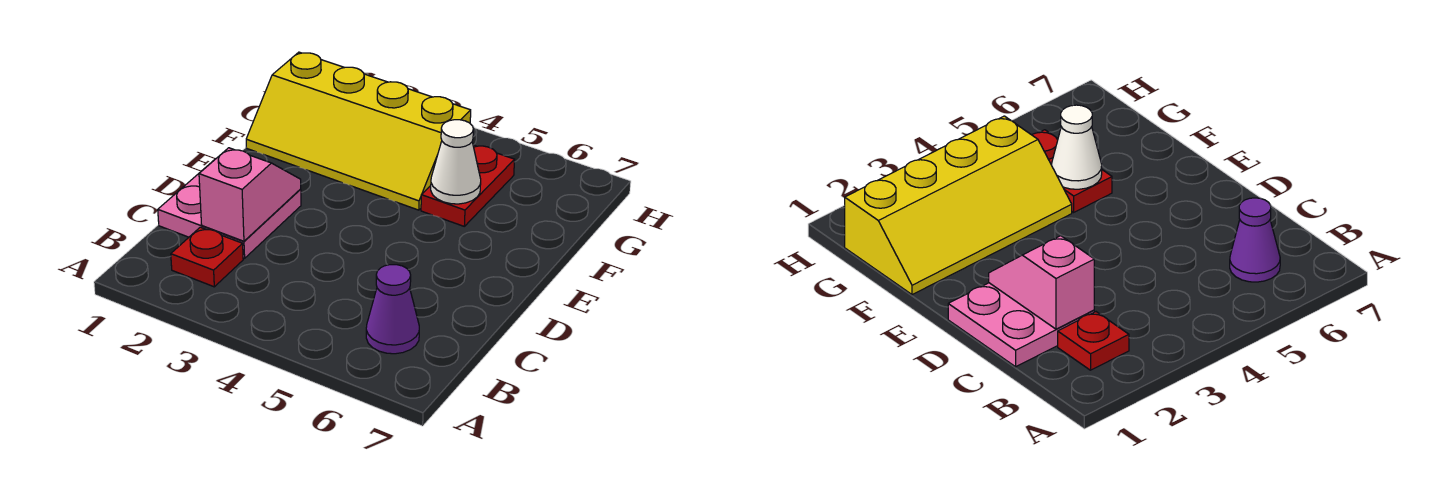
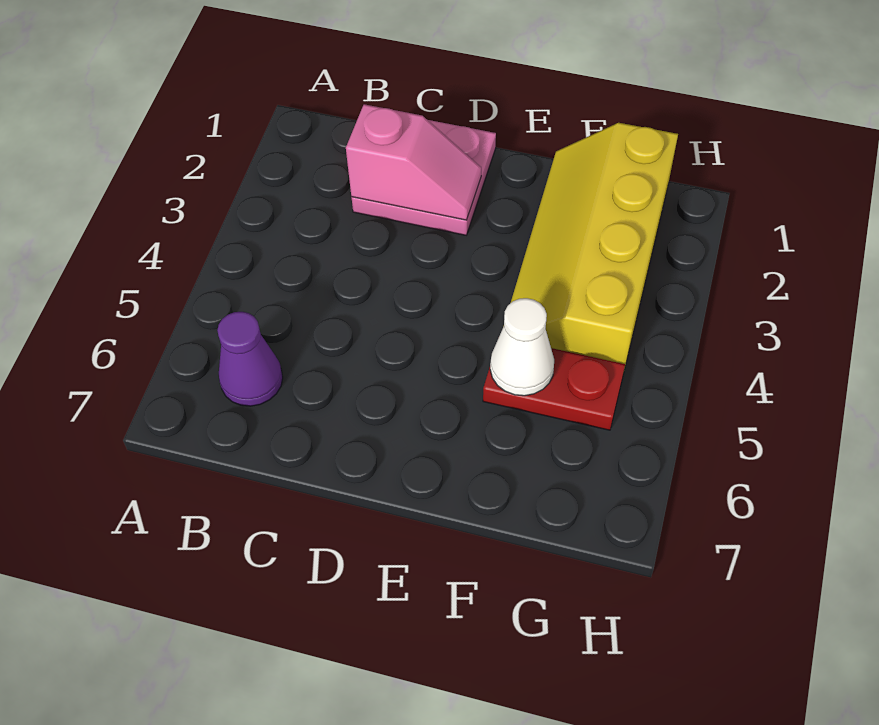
red plate B2 level 1 -> none

